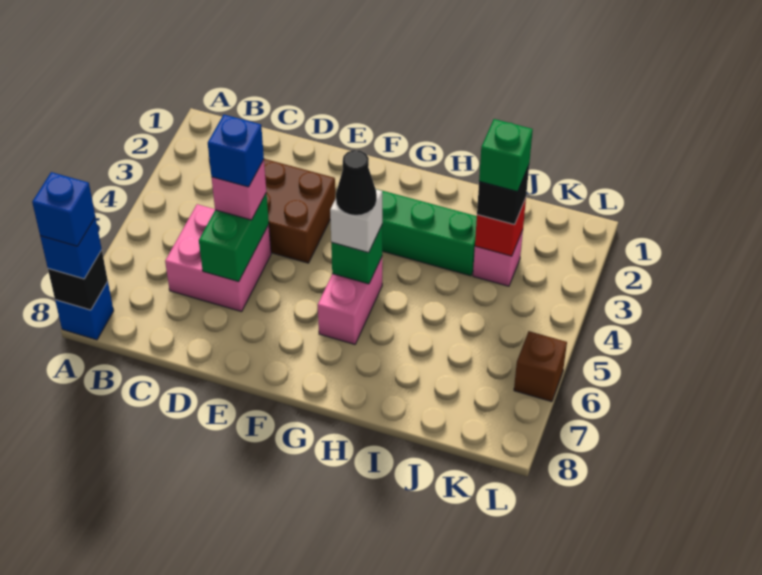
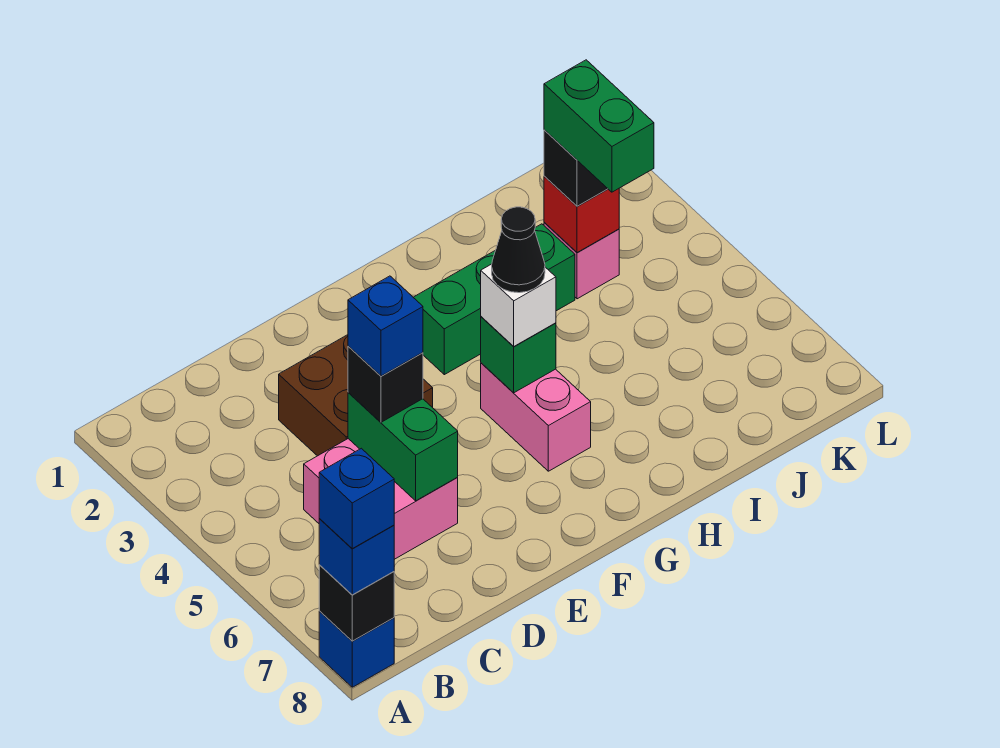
pink brick D5 level 3 -> black brick D5 level 3
green brick J3 level 4 -> green brick J3:J4 level 4
brown brick L6 level 1 -> none

